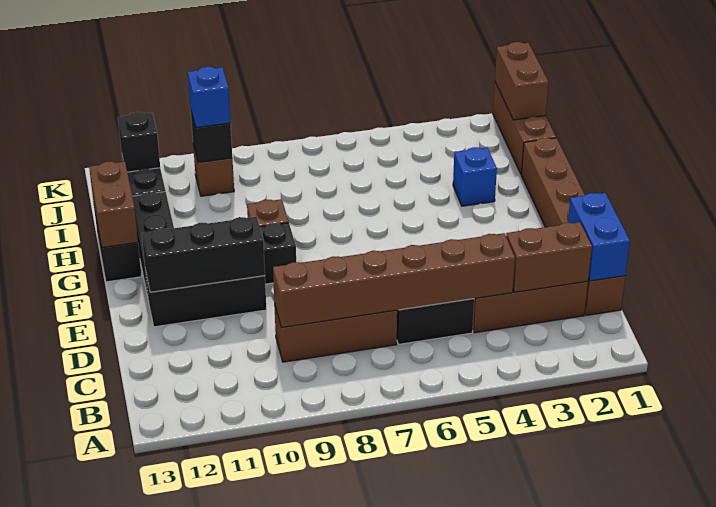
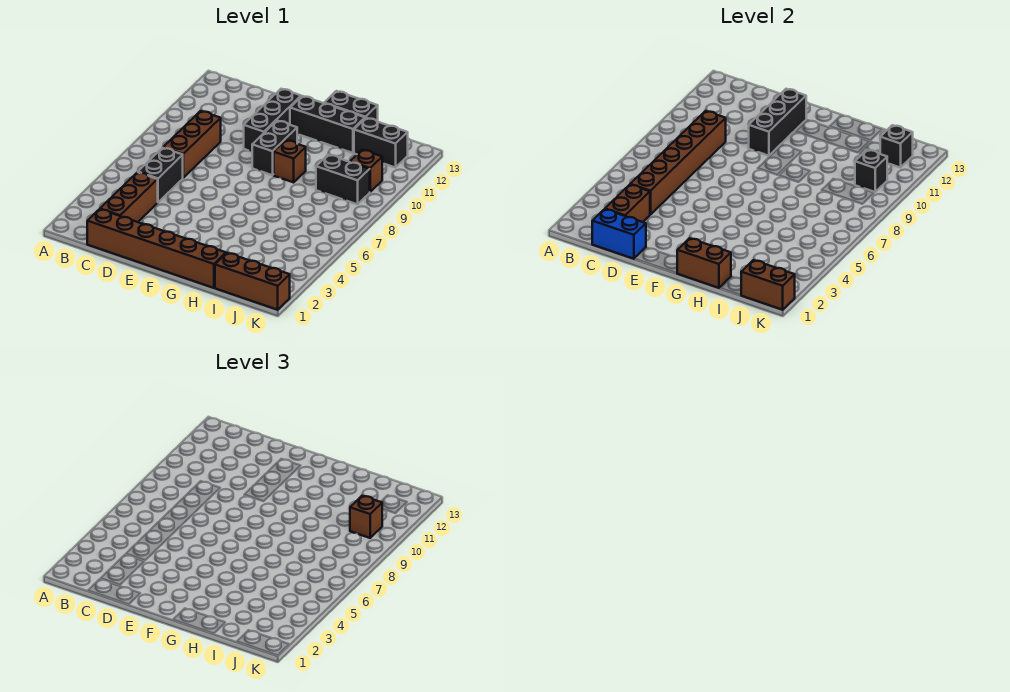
brown brick G13:H13 level 2 -> brown brick G1:H1 level 2
blue brick H3 level 1 -> none
none -> black brick I9:J9 level 1
blue brick J10 level 3 -> brown brick J10 level 3

